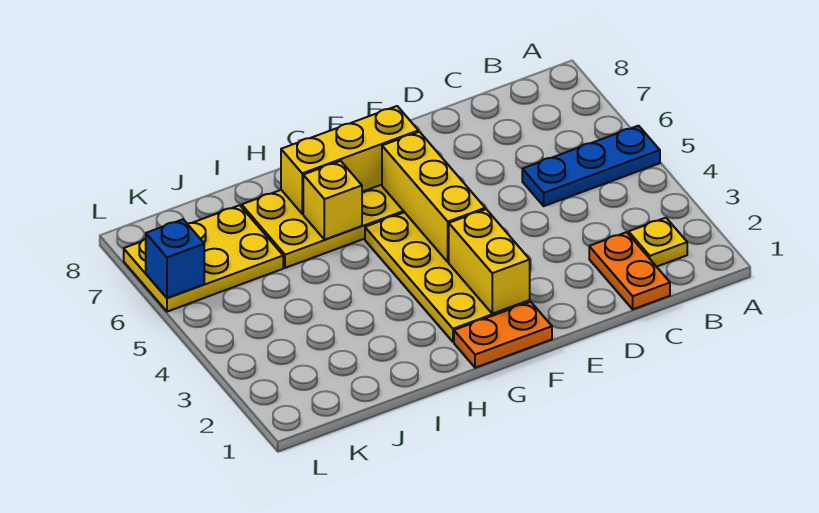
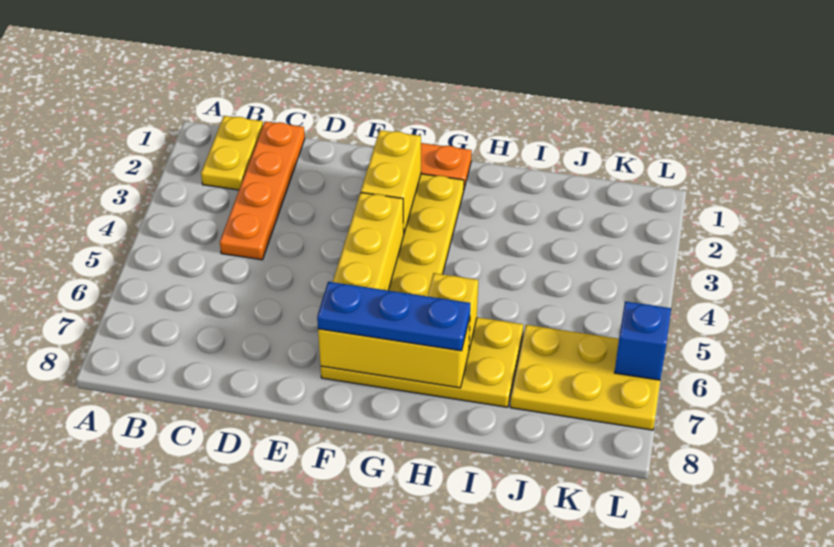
blue plate A5:C5 level 1 -> blue plate F7:H7 level 3
yellow plate B2 level 1 -> yellow plate B1:B2 level 1
orange plate C1:C2 level 1 -> orange plate C1:C4 level 1

